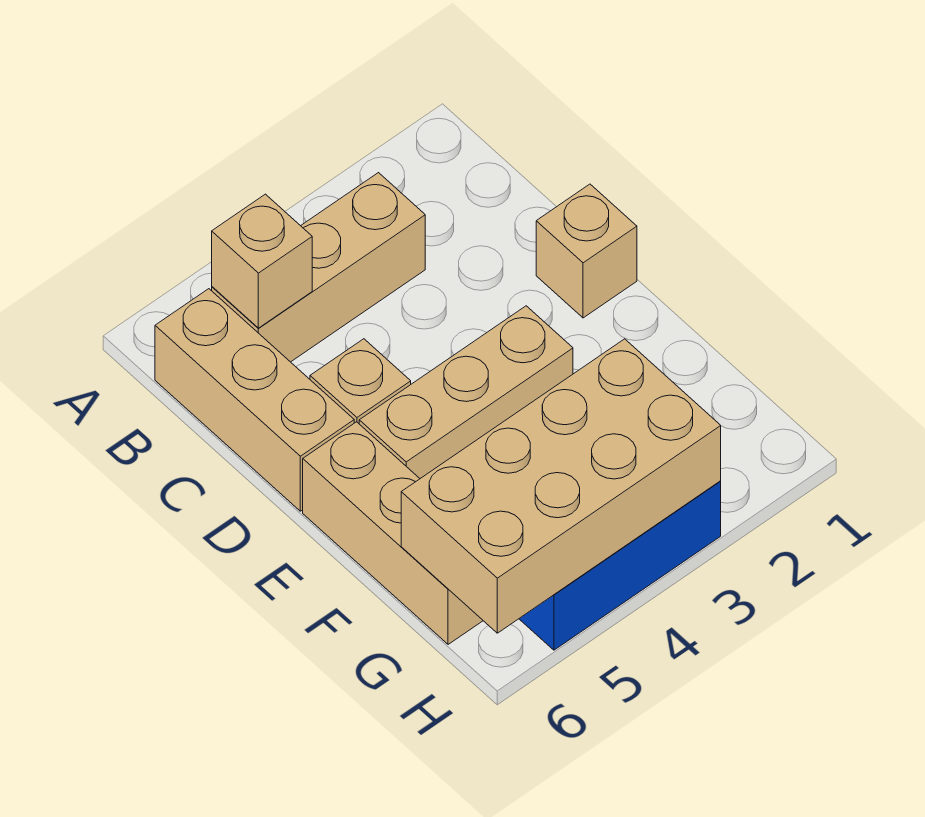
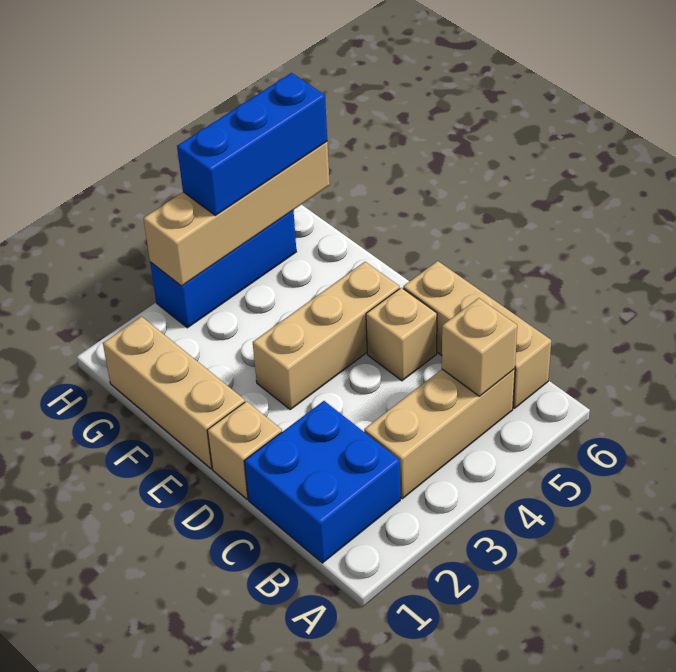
none -> blue brick B1:C2 level 1
tan brick E6:G6 level 1 -> tan brick E1:G1 level 1
tan brick G3:H6 level 2 -> tan brick H3:H6 level 2
none -> blue brick H4:H6 level 3

